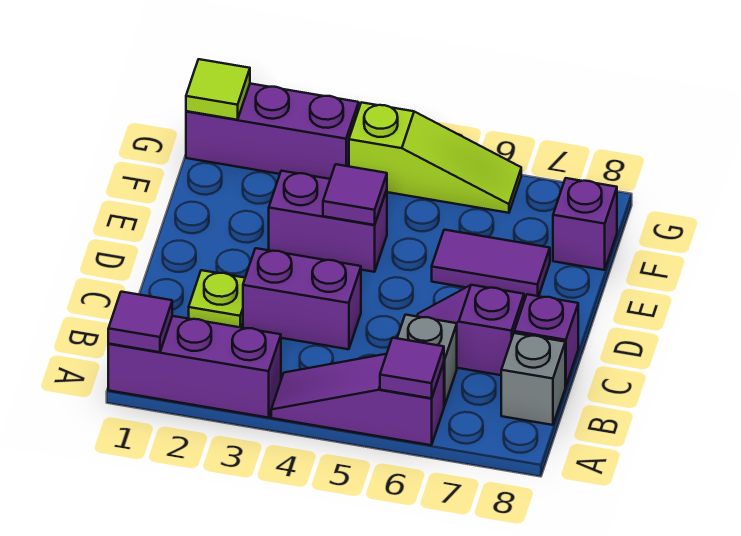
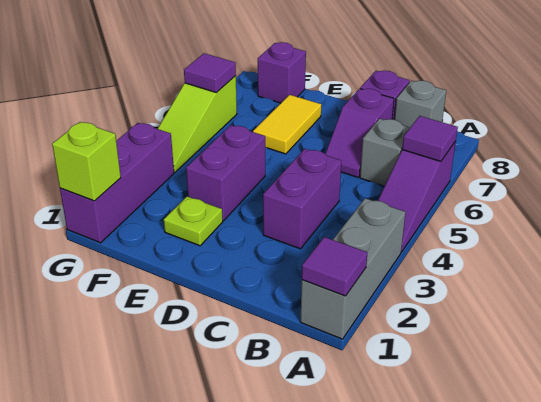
purple brick A1:A3 level 1 -> grey brick A1:A3 level 1
lime plate C2 level 1 -> lime plate E2 level 1
purple tile E4 level 2 -> purple tile G6 level 2
purple tile E6:E7 level 1 -> yellow tile E6:E7 level 1
lime tile G1 level 2 -> lime brick G1 level 2
lime slope G4:G6 level 1 top 4 -> lime slope G4:G6 level 1 top 6

